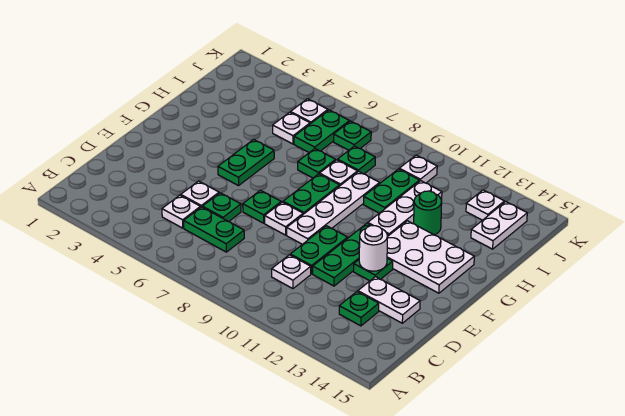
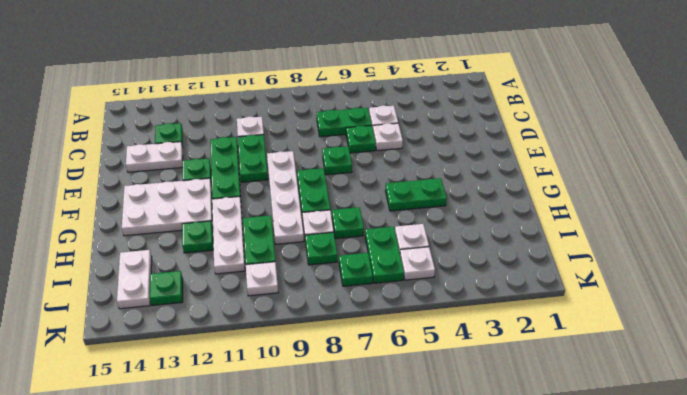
white plate E8 level 1 -> none
white round brick E12 level 2 -> none
green plate F5:G5 level 1 -> green plate G4:G5 level 1
green round brick H12 level 1 -> green plate H12 level 1
white plate J13 level 1 -> green plate J13 level 1

